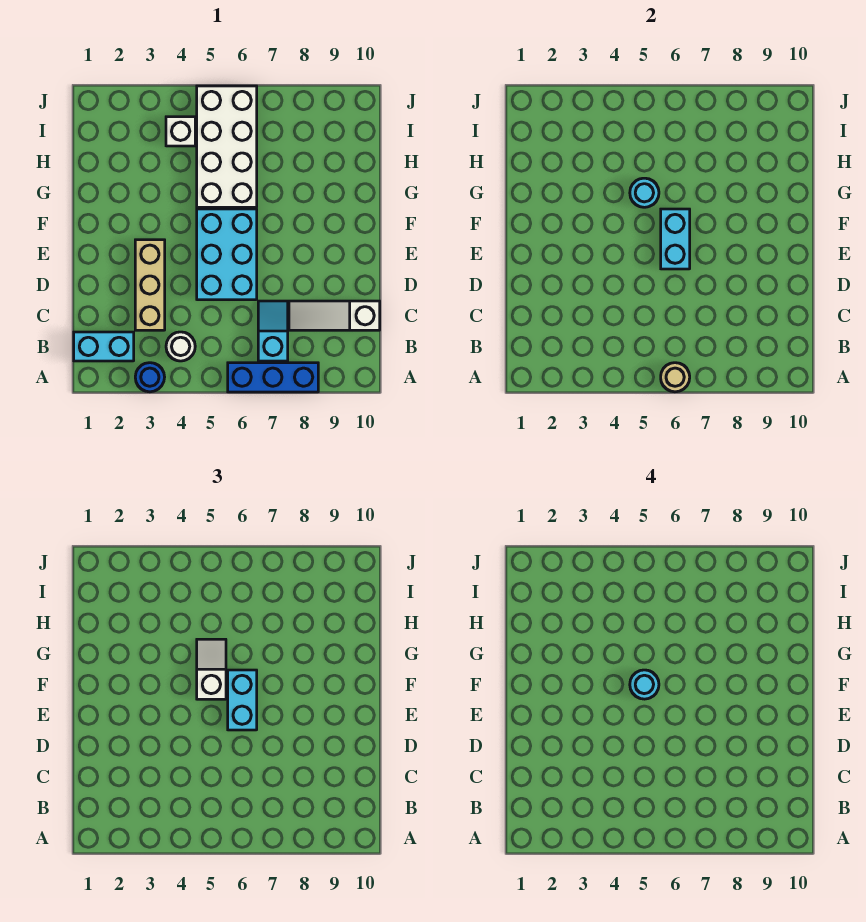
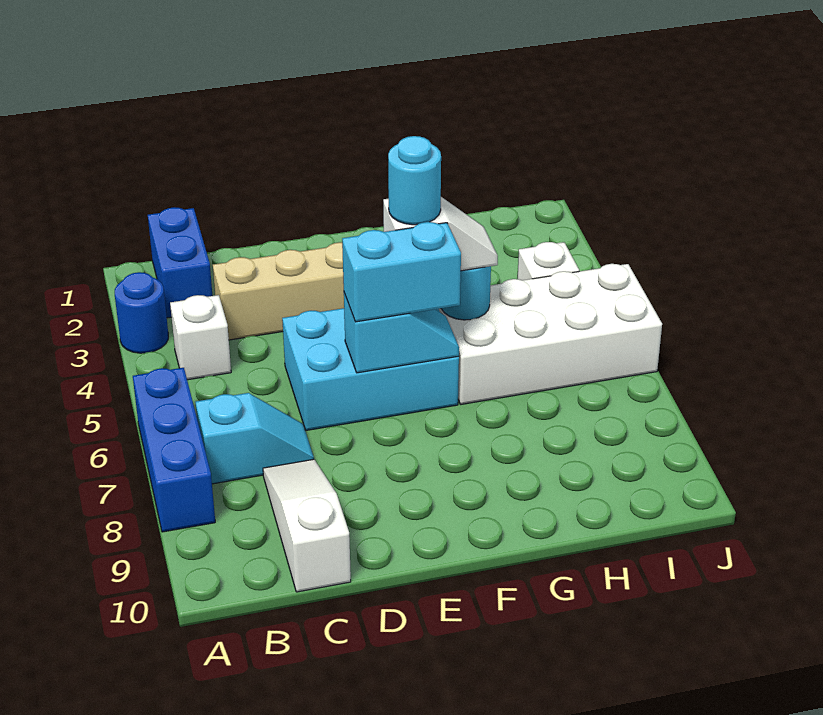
tan round brick A6 level 2 -> none
cyan brick B1:B2 level 1 -> blue brick B1:B2 level 1
white round brick B4 level 1 -> white brick B4 level 1
cyan brick E6:F6 level 2 -> cyan slope E6:F6 level 2 top E

